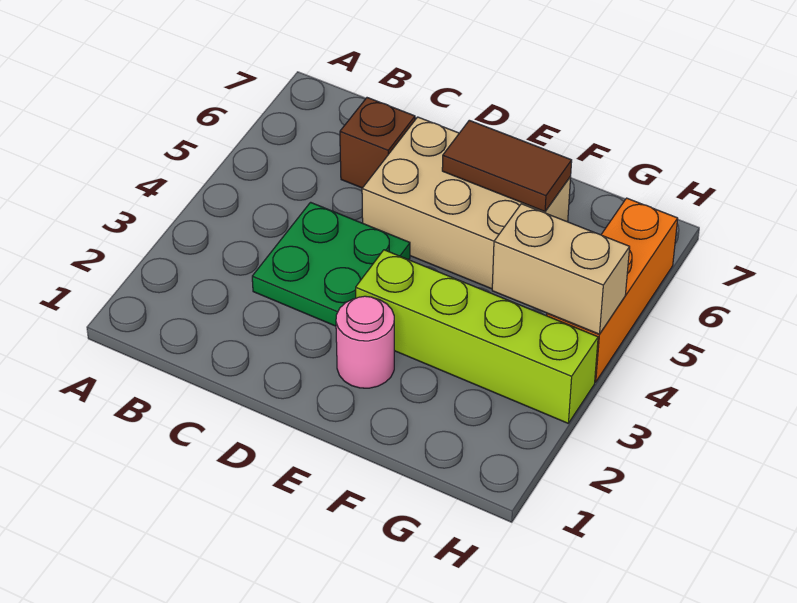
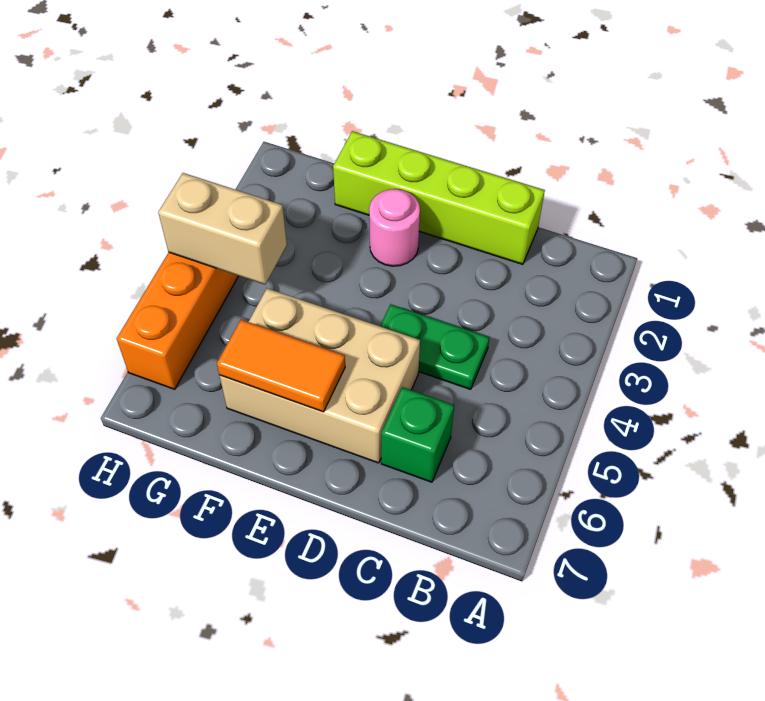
green plate C3:D4 level 1 -> green plate C4:D4 level 1
brown brick C6 level 1 -> green brick C6 level 1
lime brick E3:H3 level 1 -> lime brick C1:F1 level 1
brown tile E6:F6 level 2 -> orange tile E6:F6 level 2

